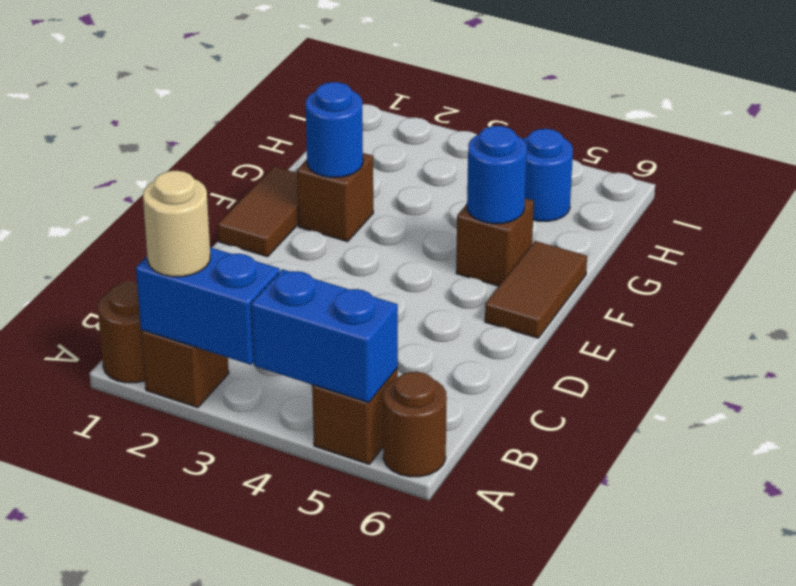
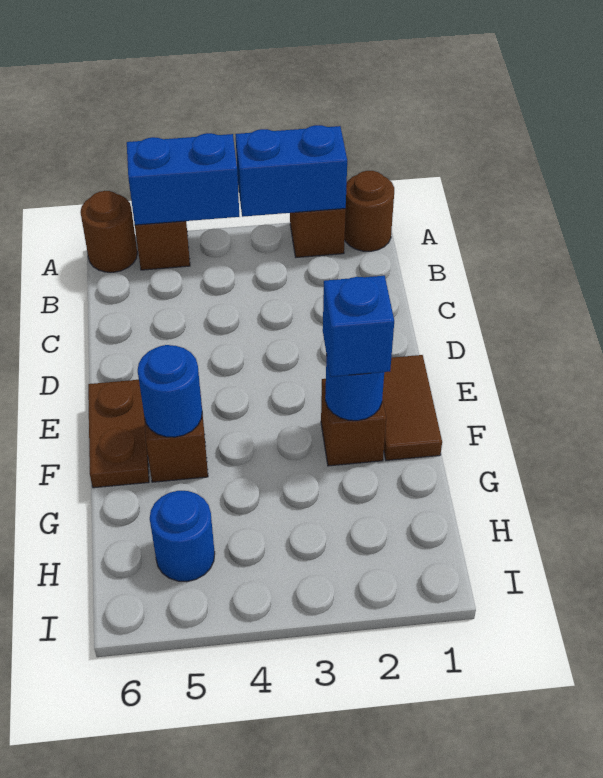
tan round brick A2 level 3 -> none
brown tile E6:F6 level 1 -> brown plate E6:F6 level 1
none -> blue brick F2 level 3

